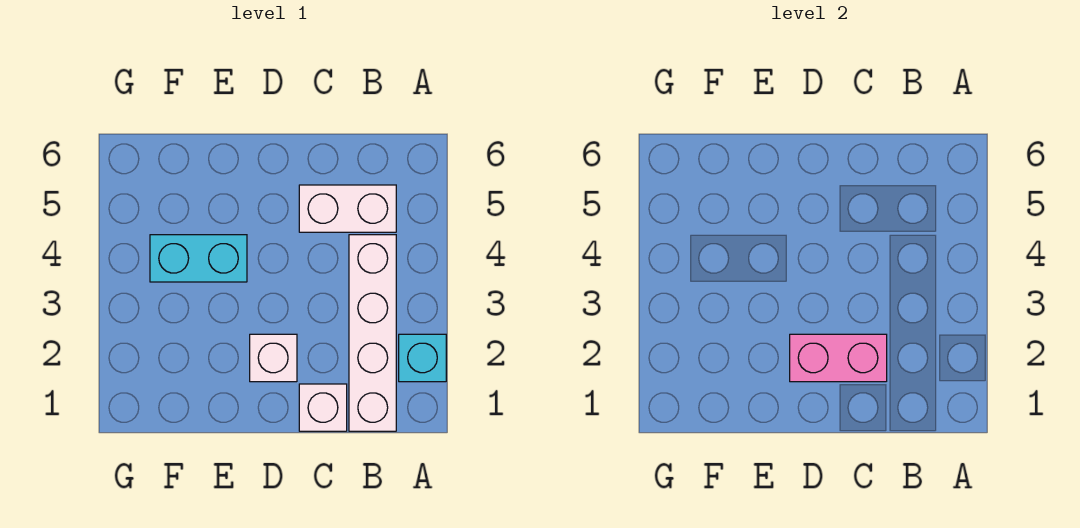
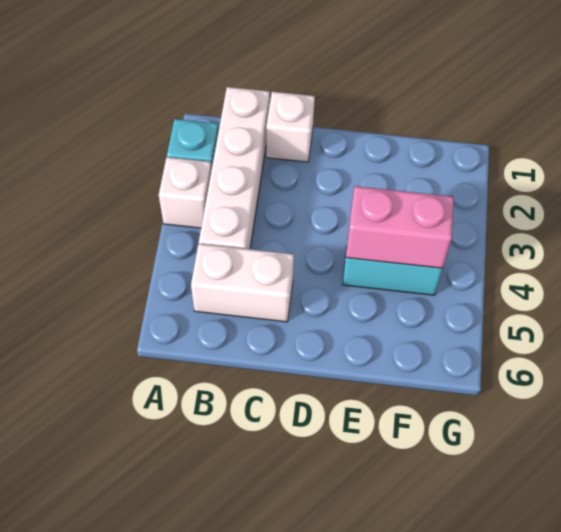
pink brick C2:D2 level 2 -> pink brick E4:F4 level 2
white brick D2 level 1 -> white brick A3 level 1

